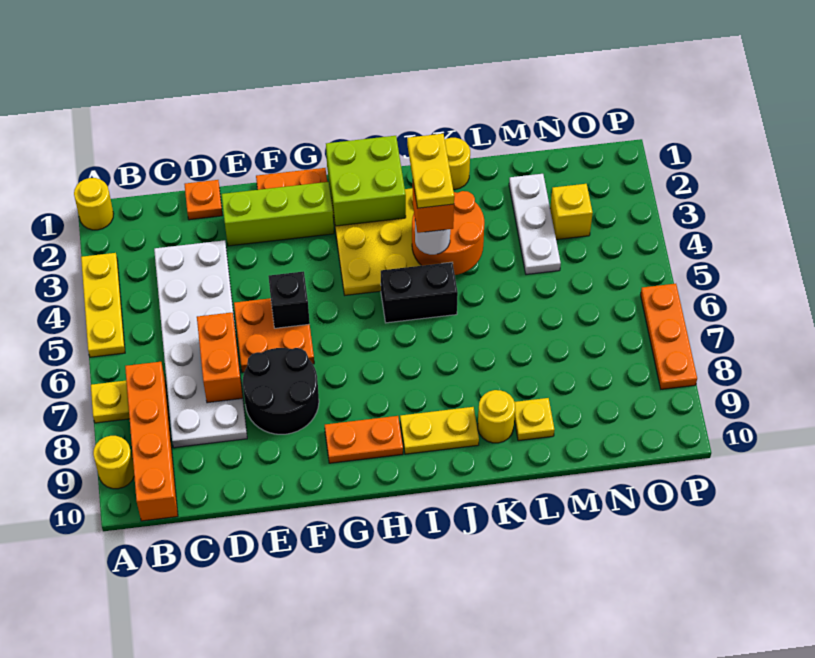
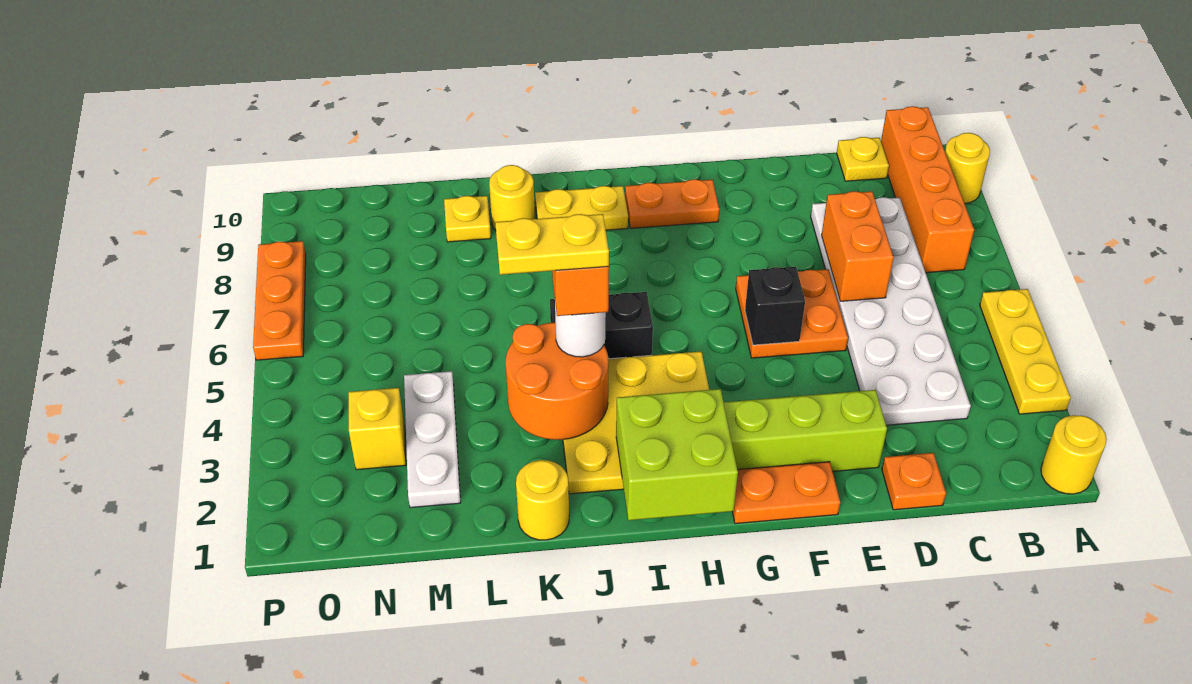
yellow plate A7 level 1 -> yellow plate C10 level 1
black round brick E7:F8 level 1 -> none
yellow plate J3:J4 level 5 -> yellow plate J4:K4 level 5

